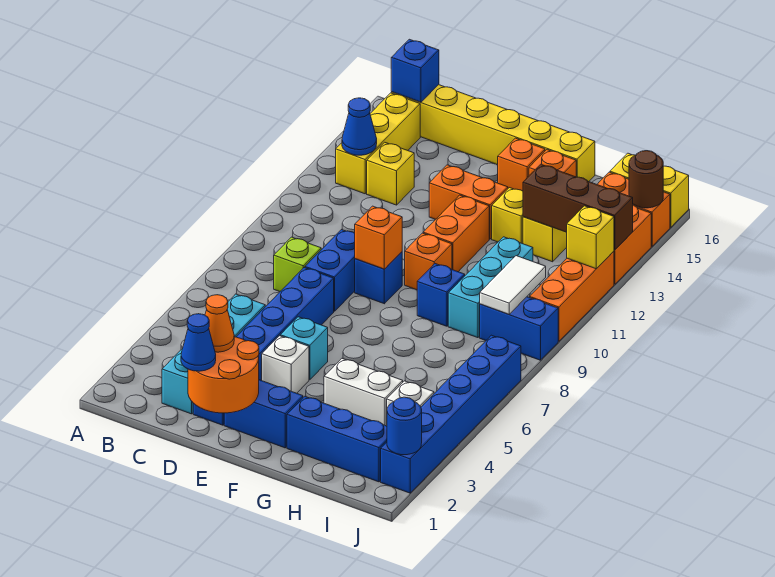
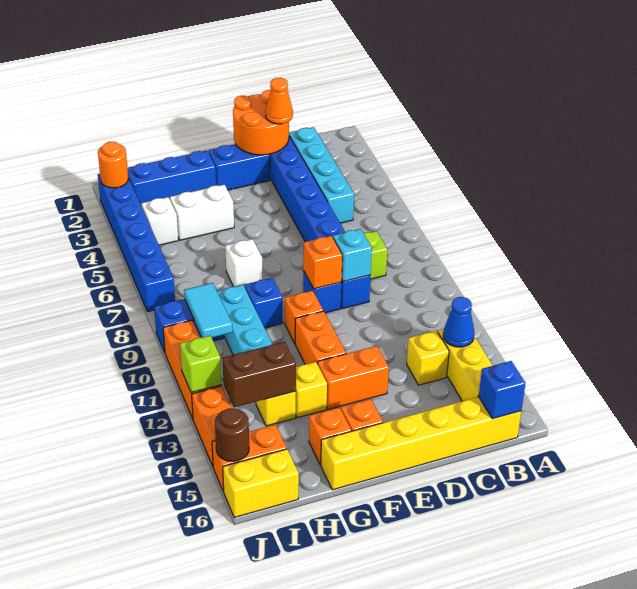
blue cone D1 level 3 -> none
white brick E4 level 1 -> white brick G7 level 1
cyan brick E5 level 1 -> cyan brick D9 level 2
brown brick H13:J13 level 2 -> brown brick H13:I13 level 2
white tile I9:I10 level 2 -> cyan tile I9:I10 level 2
blue round brick J2 level 2 -> orange round brick J2 level 2
yellow brick J12 level 2 -> lime brick J12 level 2

